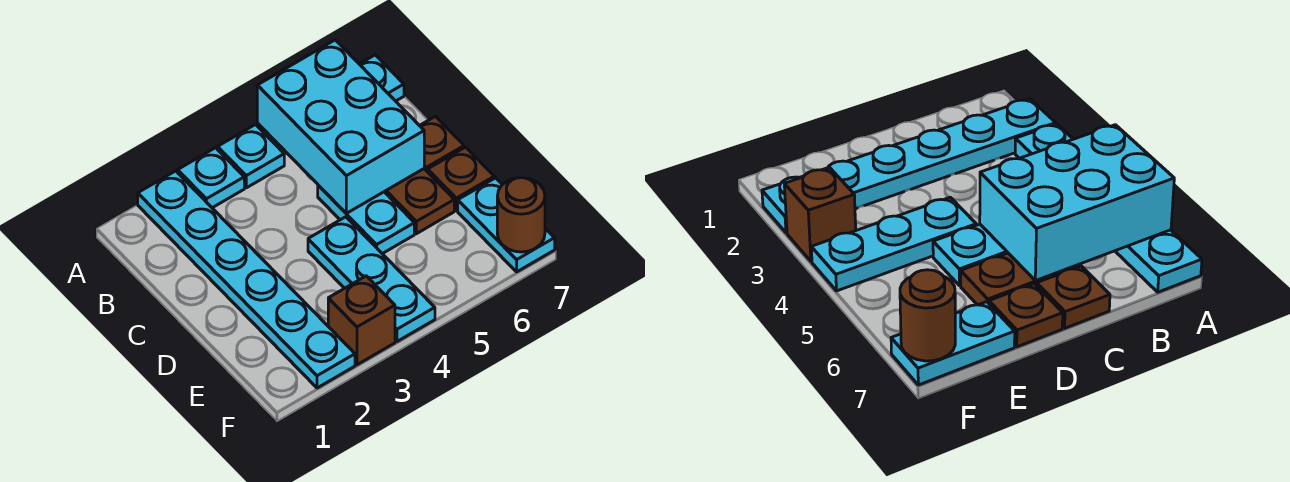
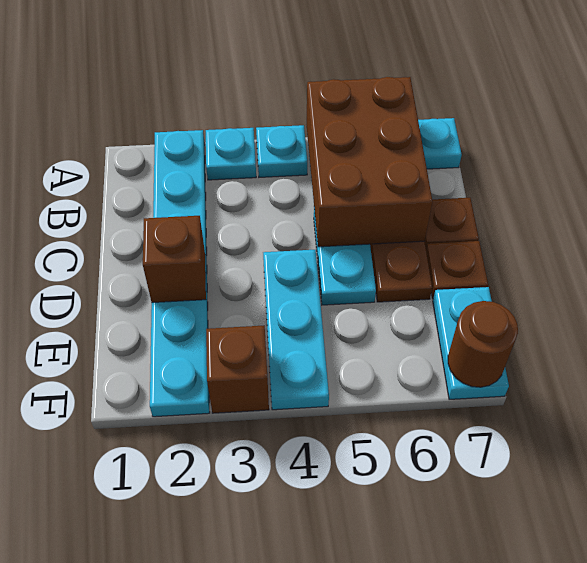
cyan brick A5:C6 level 2 -> brown brick A5:C6 level 2
none -> brown brick D2 level 2

